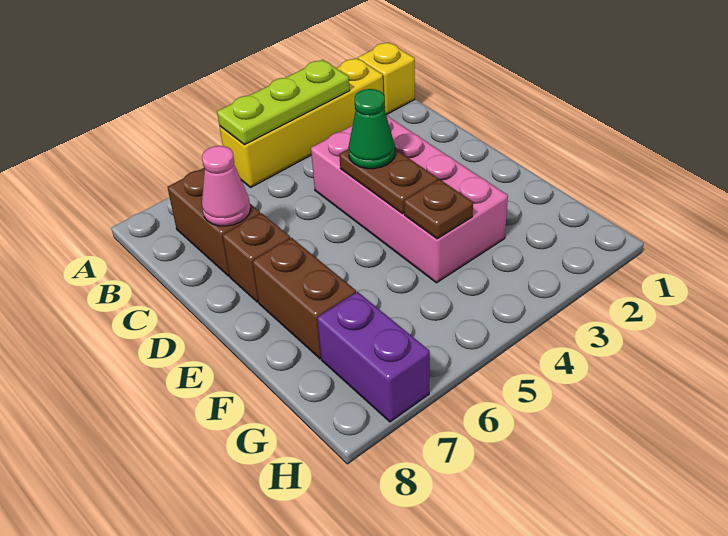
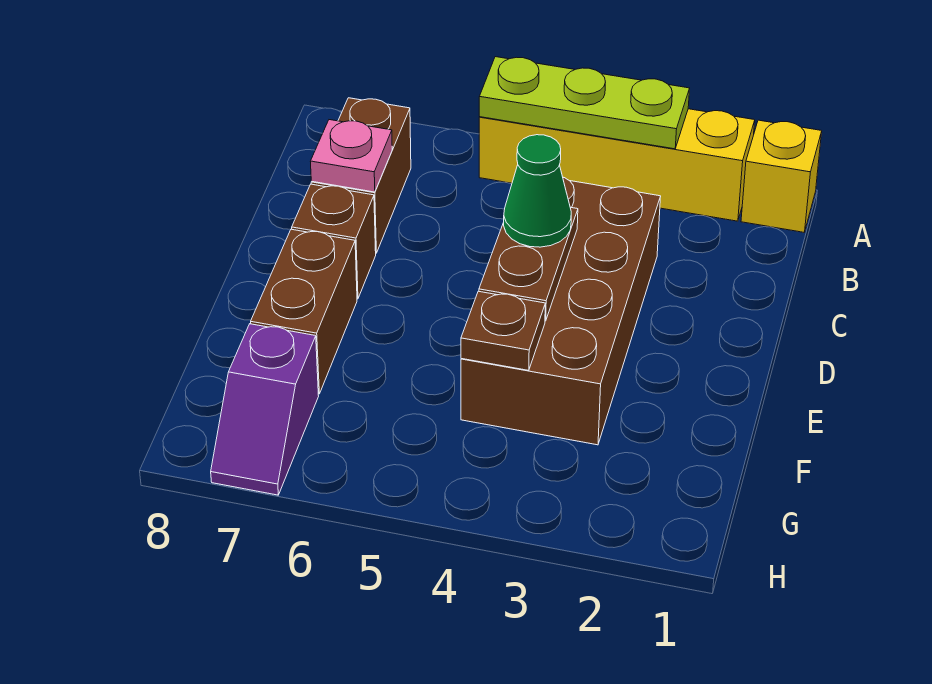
pink brick C3:F4 level 1 -> brown brick C3:F4 level 1
pink cone C7 level 2 -> pink plate C7 level 2
purple brick G7:H7 level 1 -> purple slope G7:H7 level 1 top G

